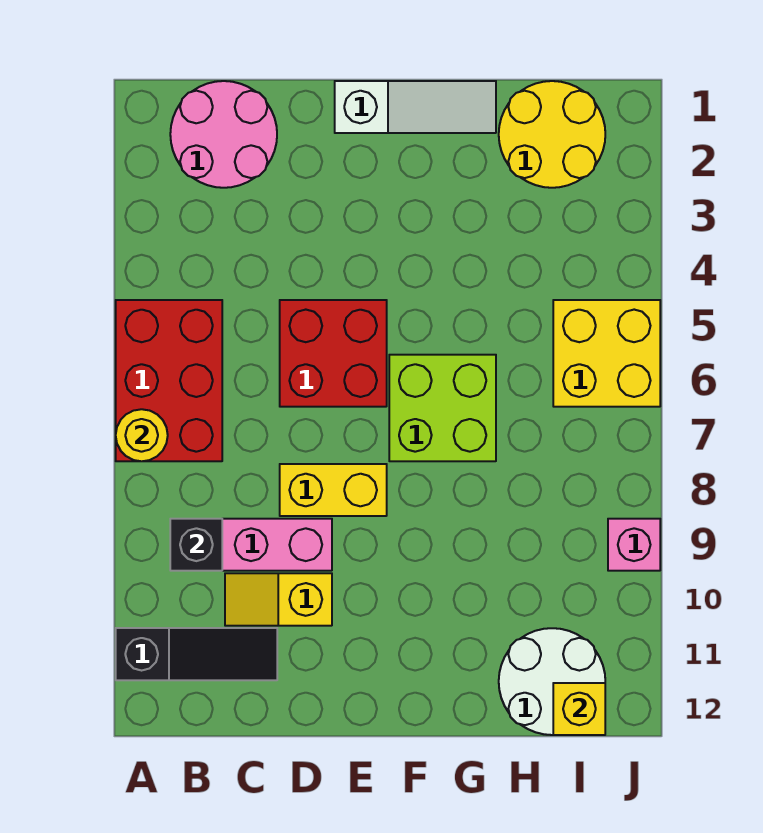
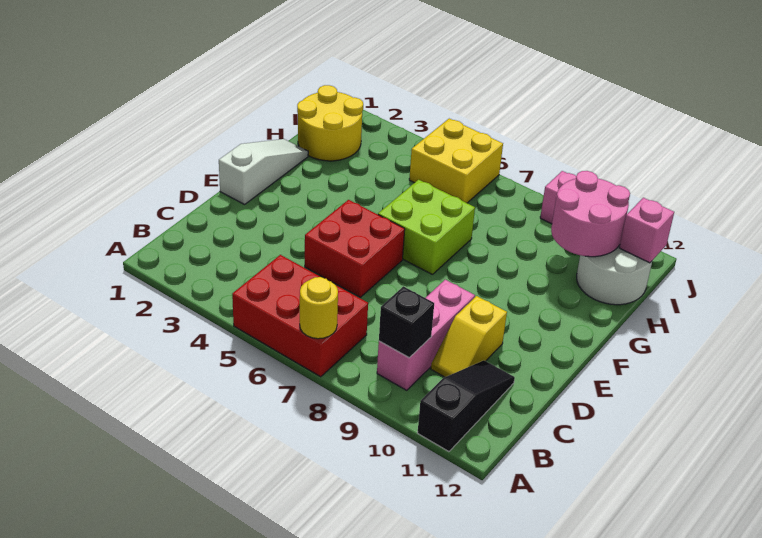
pink round brick B1:C2 level 1 -> pink round brick H10:I11 level 2
yellow brick D8:E8 level 1 -> none
yellow brick I12 level 2 -> pink brick I12 level 2

